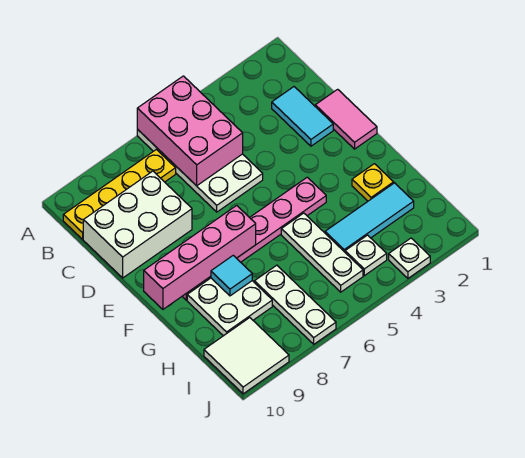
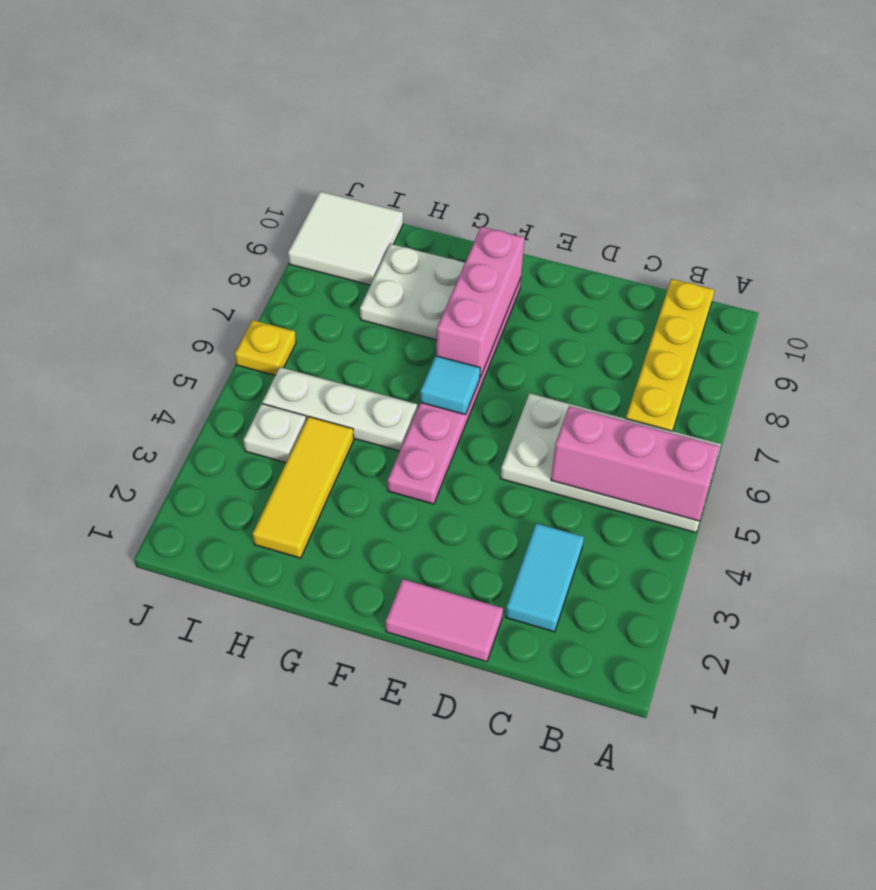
pink brick A5:C6 level 2 -> pink brick A5:C5 level 2
cyan tile C2:D2 level 1 -> cyan tile C2:C3 level 1
white brick C8:D10 level 1 -> none
pink brick F7:F10 level 2 -> pink brick F7:F9 level 2
yellow plate G2 level 1 -> yellow plate J6 level 1
cyan tile G8 level 2 -> cyan tile F6 level 2
cyan tile H2:H4 level 1 -> yellow tile H2:H4 level 1
white plate H7:J7 level 1 -> none
white plate J3 level 1 -> none

